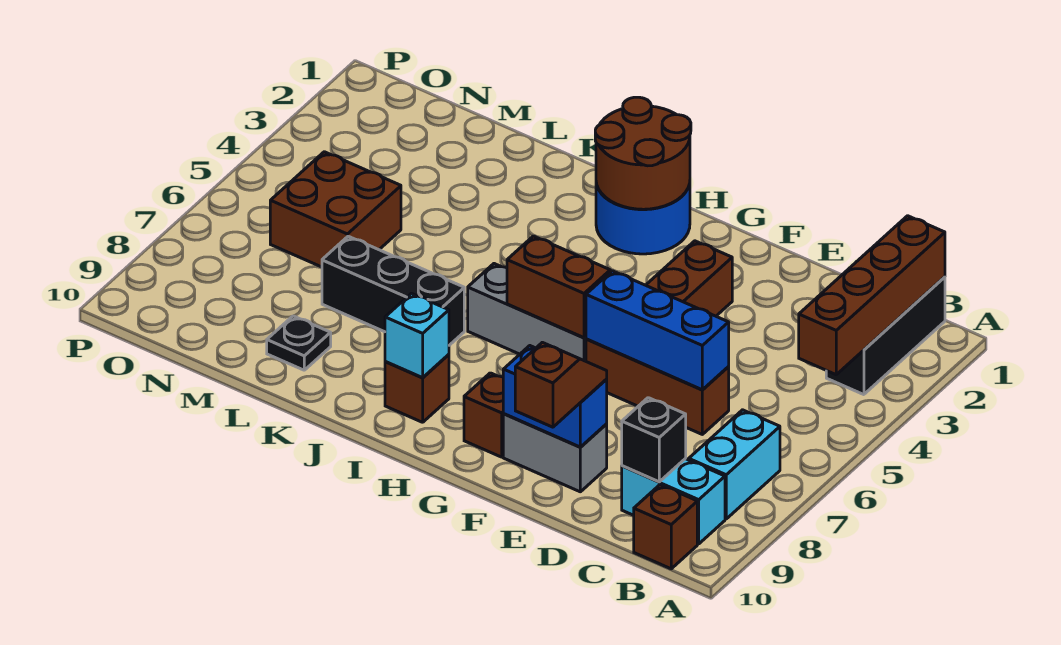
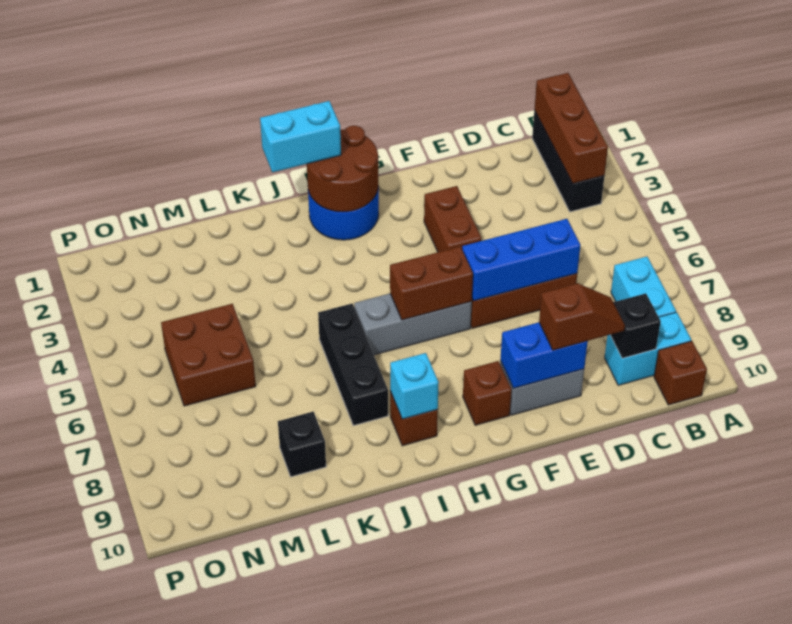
brown brick B1:B4 level 2 -> brown brick B1:B3 level 2
brown slope E9:E10 level 3 top 10 -> brown slope D9:E9 level 3 top E
none -> cyan brick I1:J1 level 3
black brick J7:L7 level 1 -> black brick J6:J8 level 1
black plate L9 level 1 -> black brick L9 level 1

